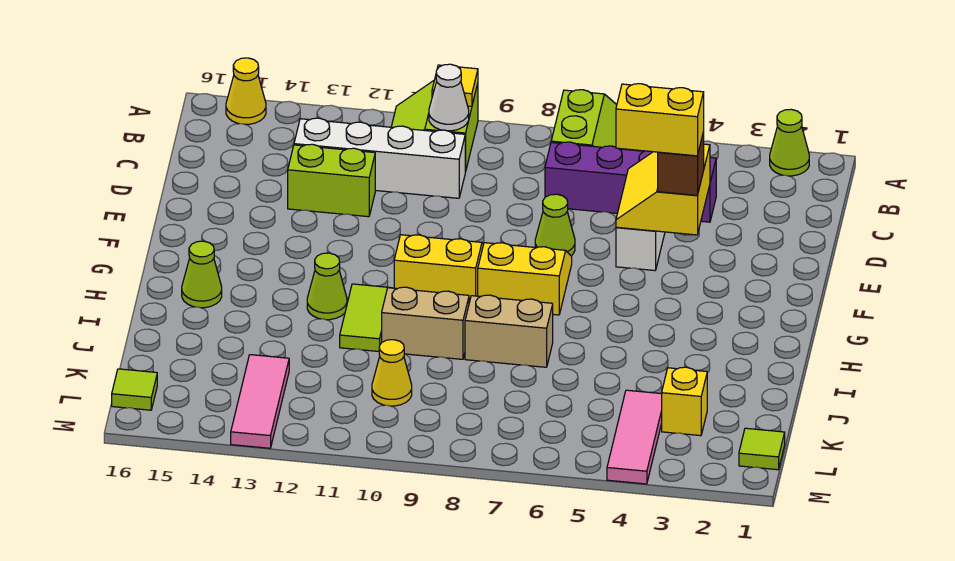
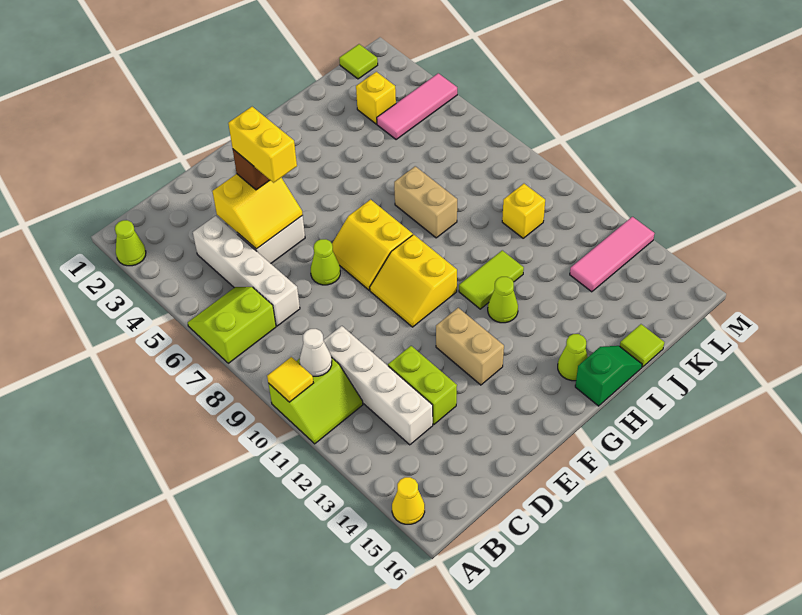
purple brick C4:C7 level 1 -> white brick C4:C7 level 1
none -> green slope H16:I16 level 1 top H
tan brick I9:I10 level 1 -> tan brick F12:F13 level 1
yellow cone K10 level 1 -> yellow brick K10 level 1
lime tile L16 level 1 -> lime tile J16 level 1

